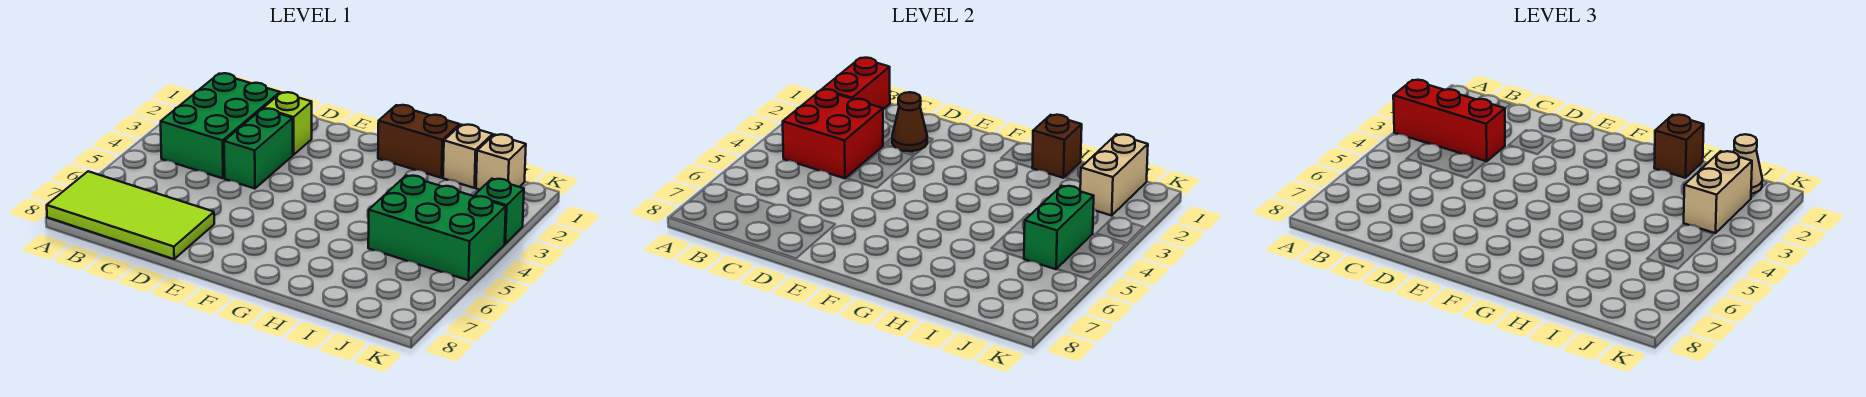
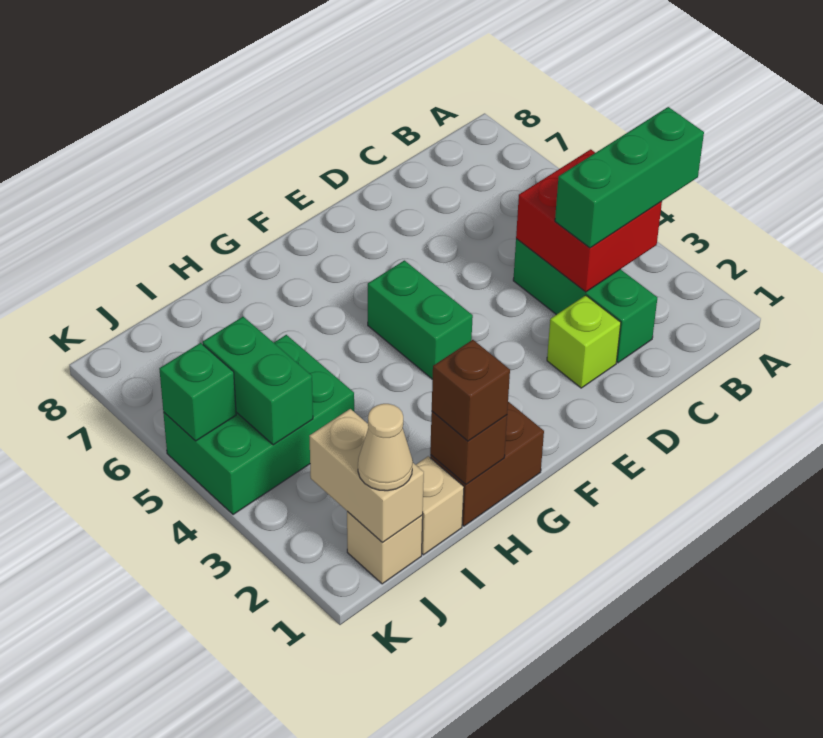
red brick A3:C3 level 3 -> green brick A3:C3 level 3
lime tile A7:D8 level 1 -> none
red brick B1:B2 level 2 -> none
green brick B2:C4 level 1 -> green brick C2:C4 level 1
brown cone D2 level 2 -> none
green brick D3:D4 level 1 -> green brick F4:F5 level 1
tan brick J2:J3 level 3 -> none
green brick K3 level 1 -> green brick K5 level 2

